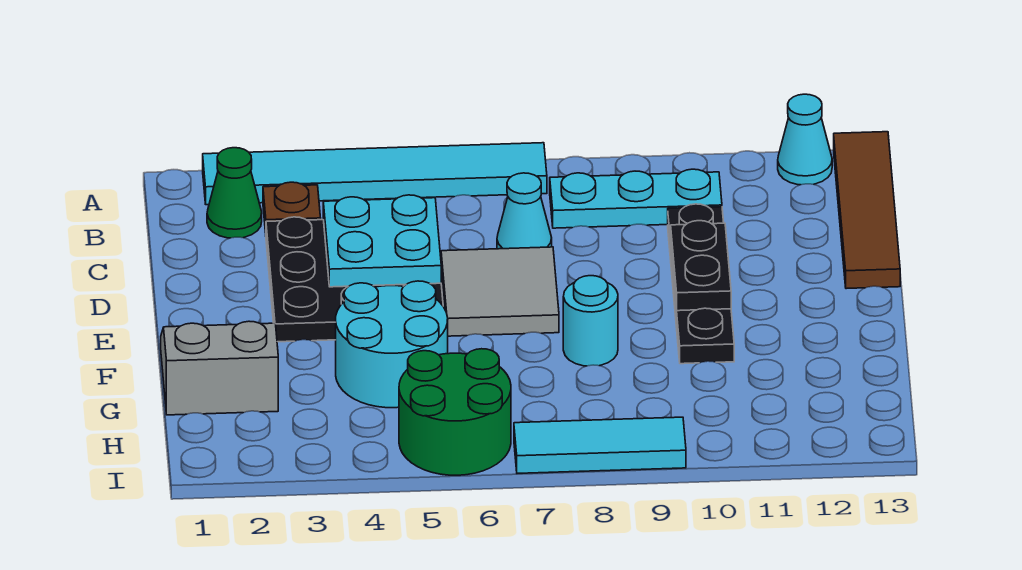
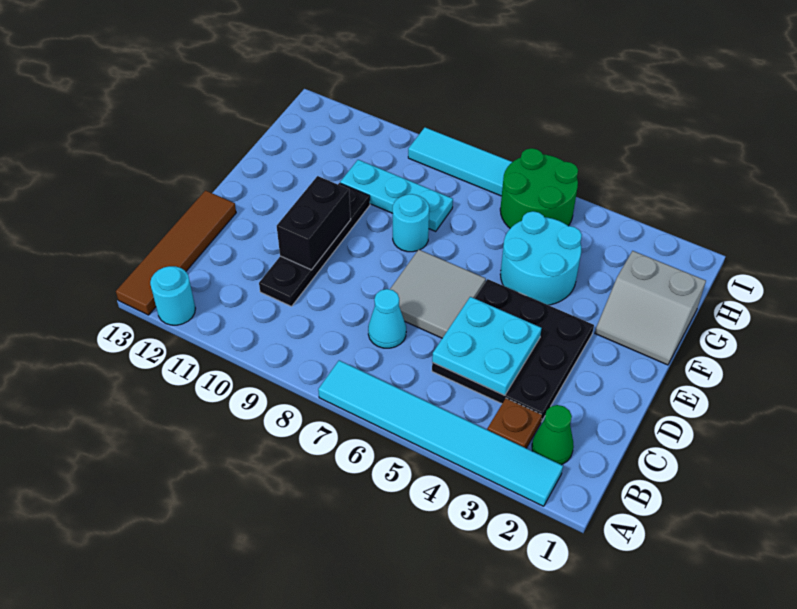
cyan cone A12 level 1 -> cyan round brick A12 level 1
cyan plate B8:B10 level 1 -> cyan plate G8:G10 level 1
black plate D10:E10 level 2 -> black brick D10:E10 level 2

